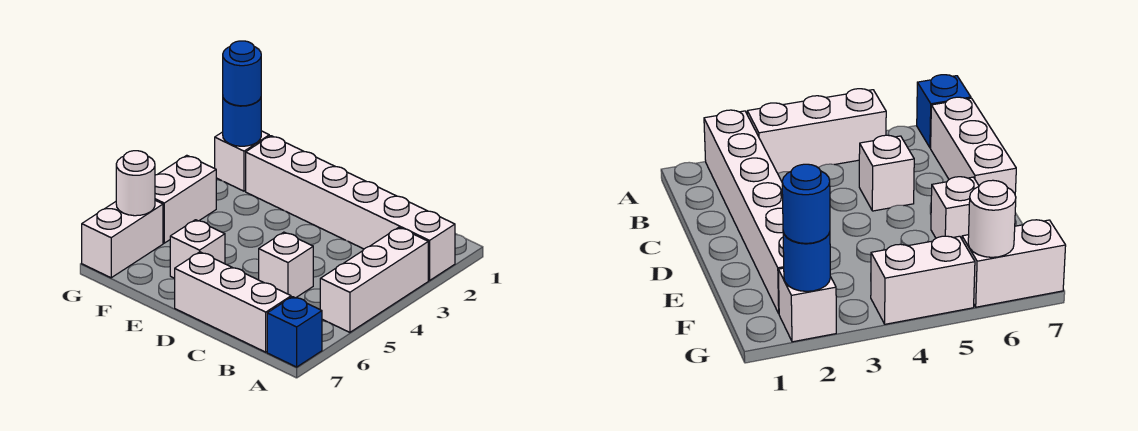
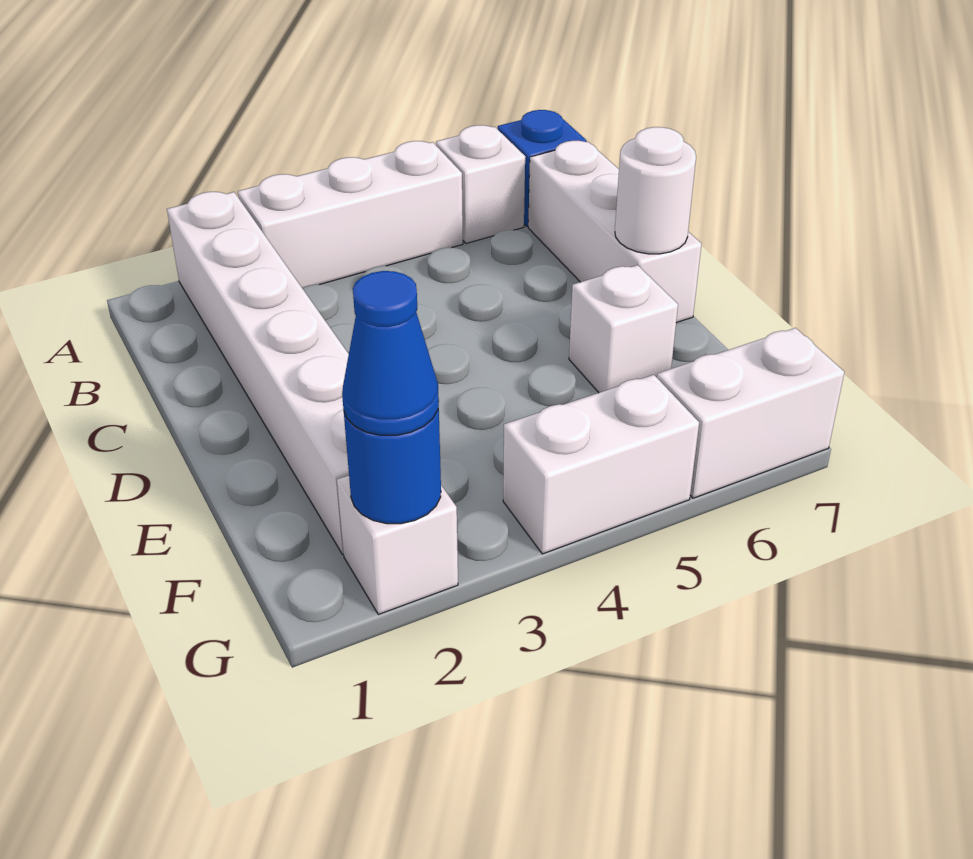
white brick C5 level 1 -> white brick A6 level 1
blue round brick G2 level 3 -> blue cone G2 level 3
white round brick G6 level 2 -> white round brick D7 level 2

